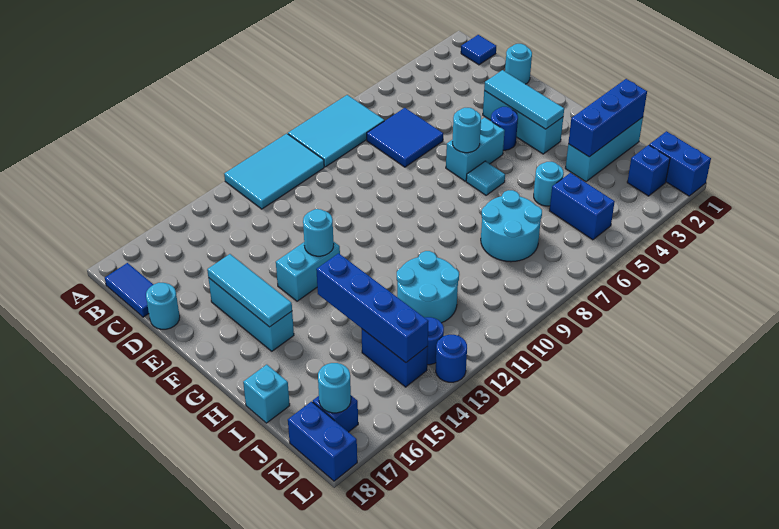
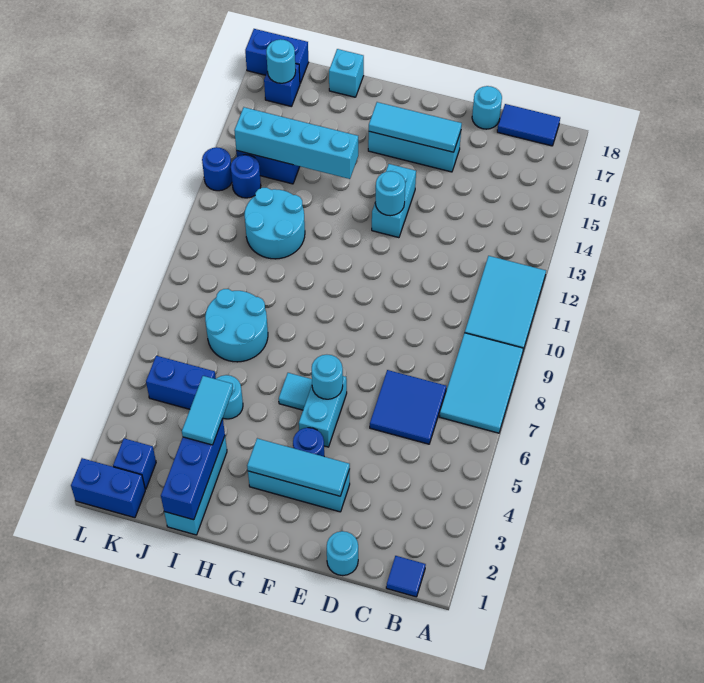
blue brick H14:K14 level 2 -> cyan brick H14:K14 level 2
none -> cyan tile I3:I4 level 3

